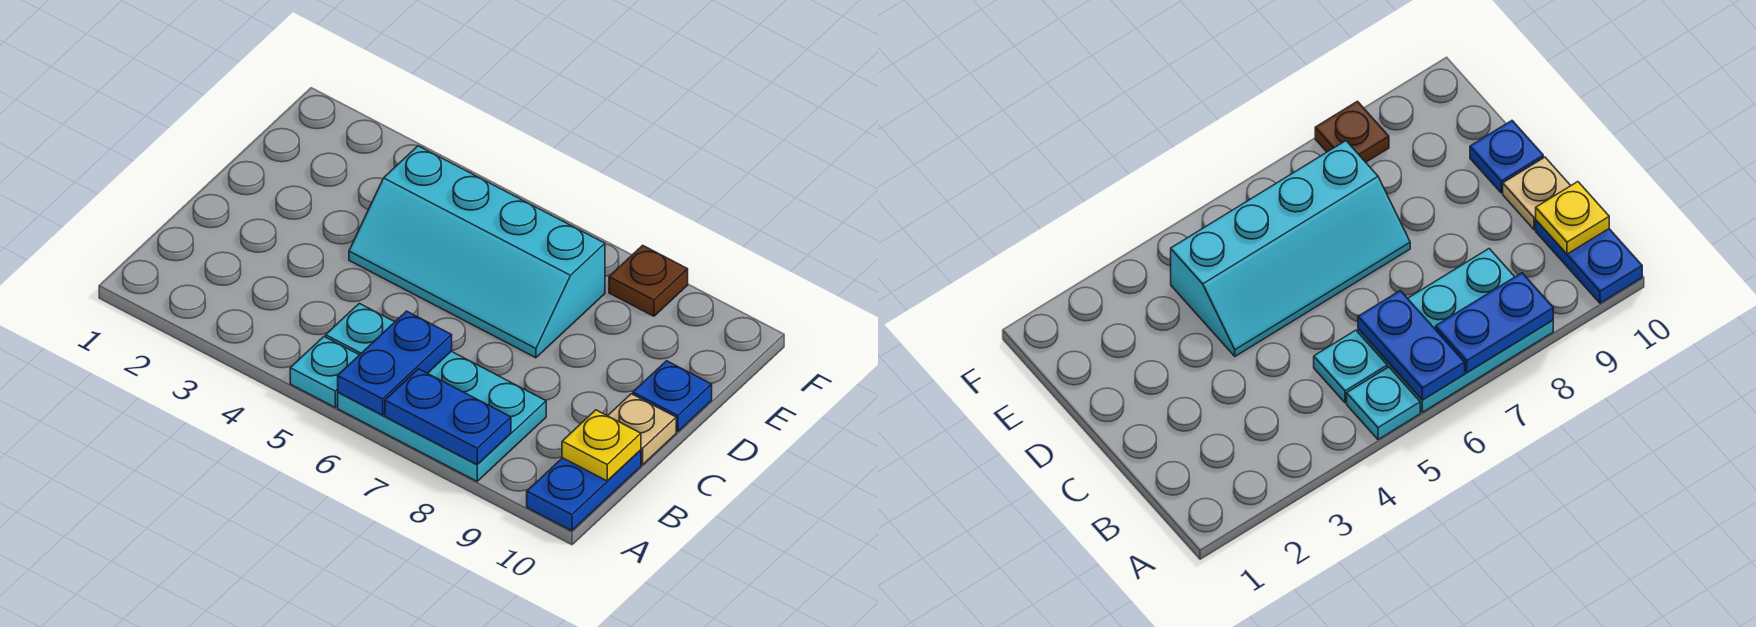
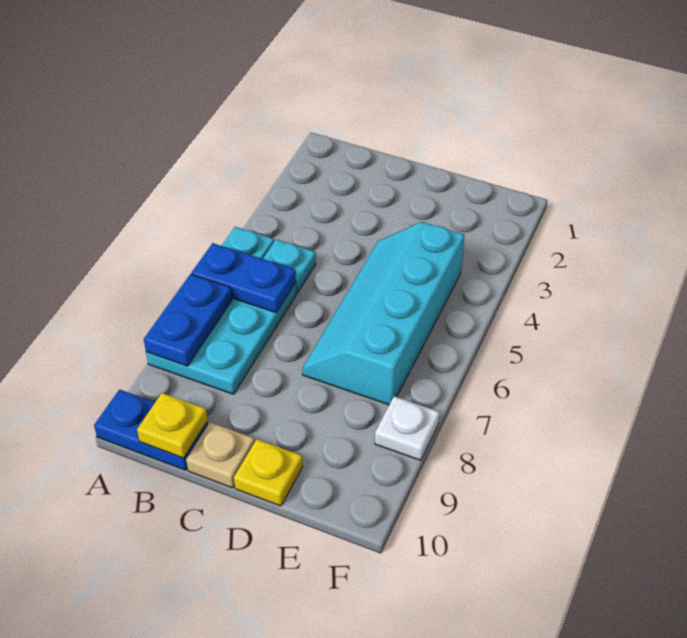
blue plate D10 level 1 -> yellow plate D10 level 1
brown plate F8 level 1 -> white plate F8 level 1

